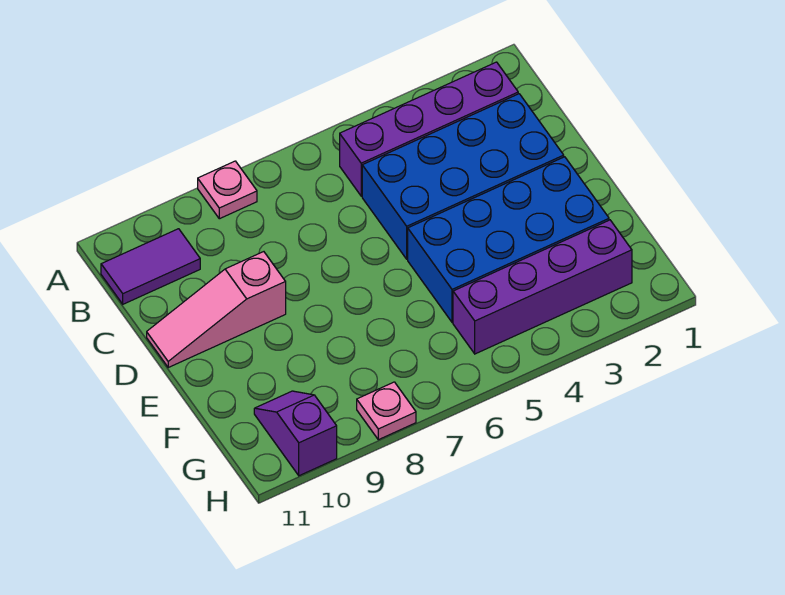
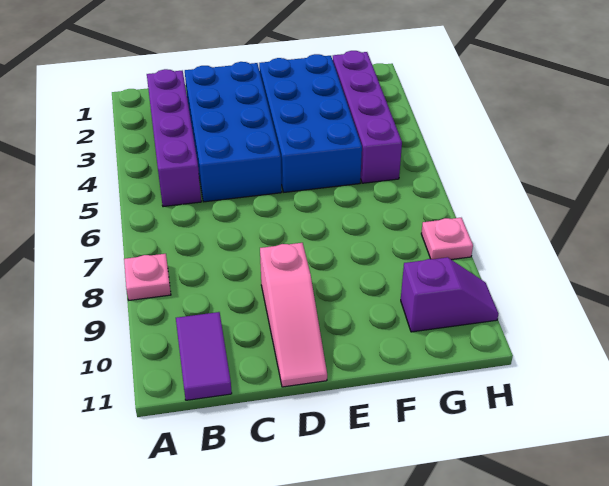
purple slope G10:H10 level 1 top H -> purple slope G10:H10 level 1 top G

